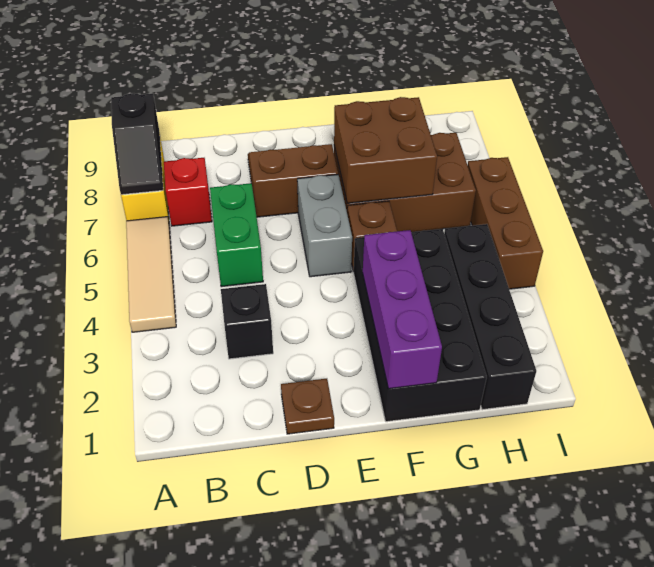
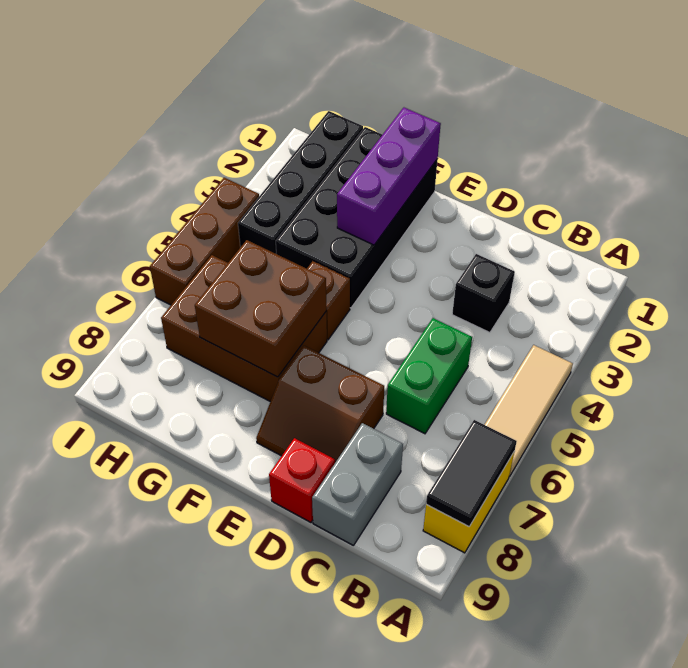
black slope A7:A8 level 2 top 8 -> black tile A7:A8 level 2
red brick B7 level 1 -> red brick D9 level 1
brown plate D1 level 1 -> none
grey brick E5:E6 level 1 -> grey brick C8:C9 level 1

